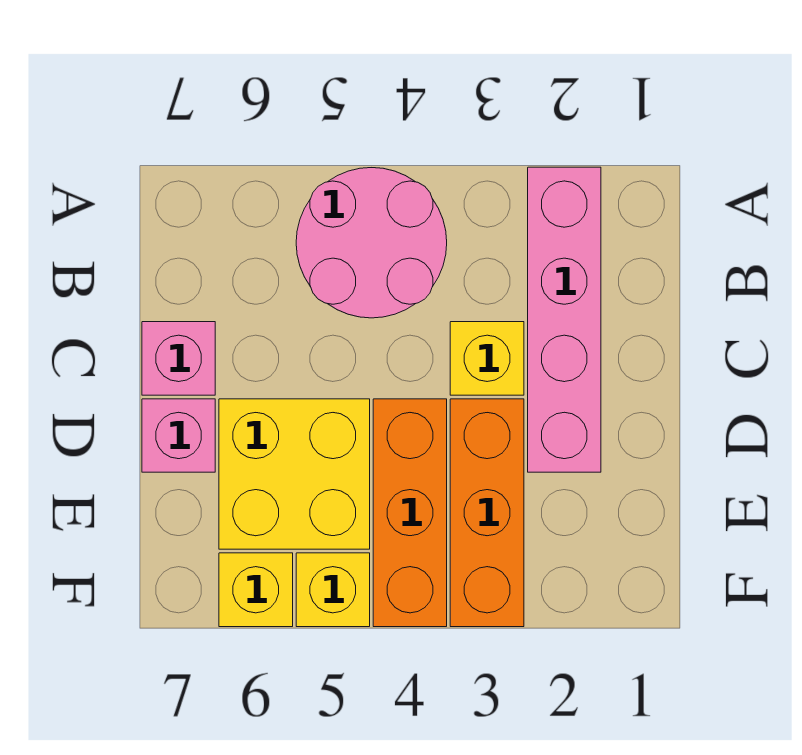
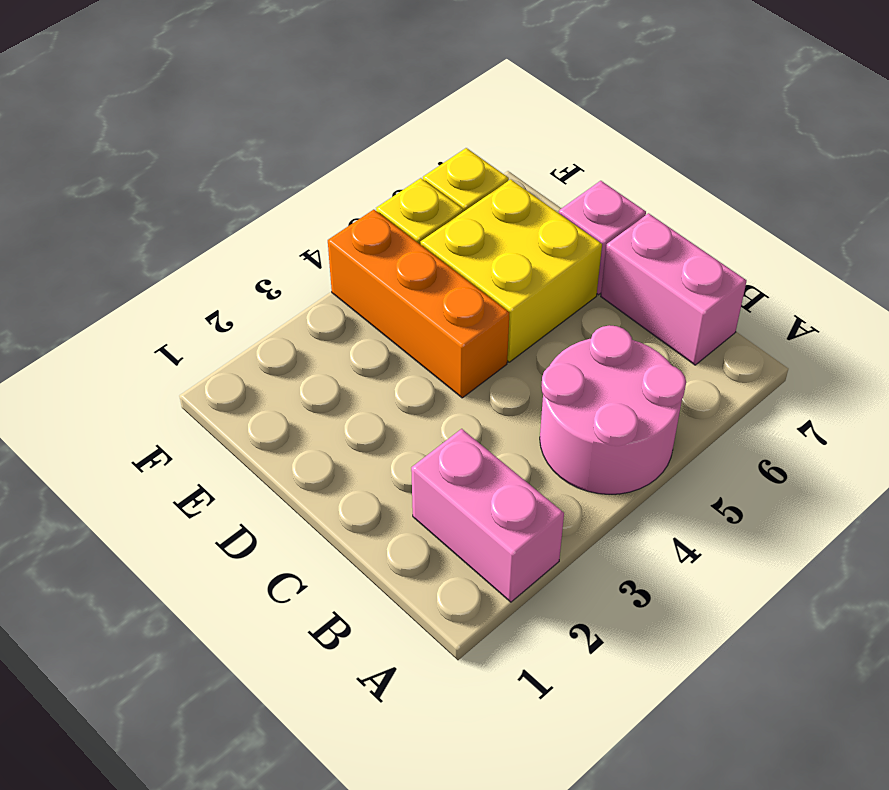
pink brick A2:D2 level 1 -> pink brick A2:B2 level 1
yellow brick C3 level 1 -> none
pink brick C7 level 1 -> pink brick B7:C7 level 1
orange brick D3:F3 level 1 -> none

